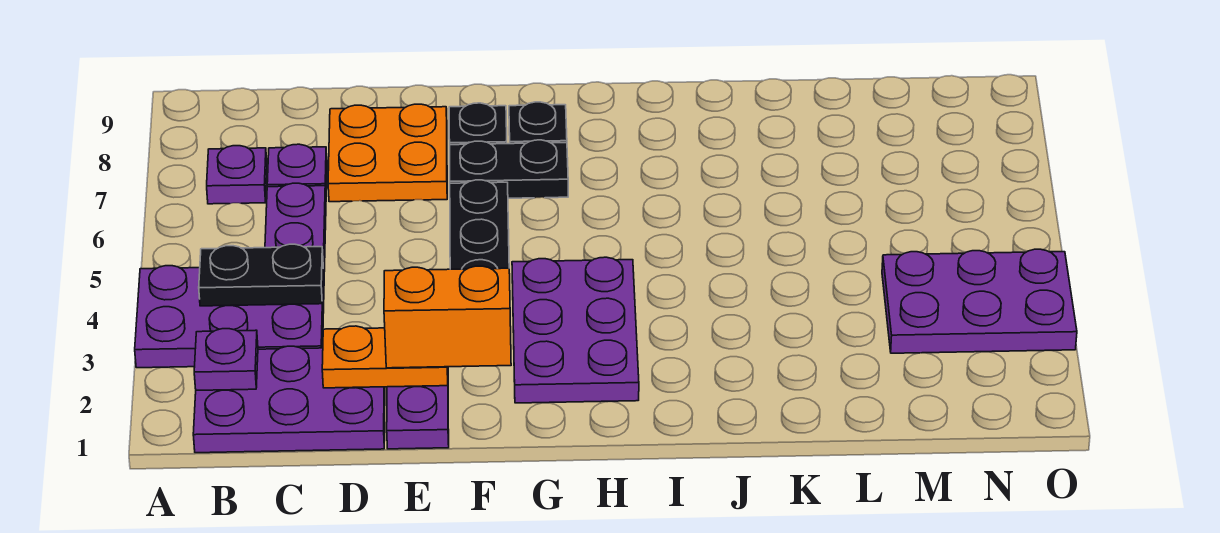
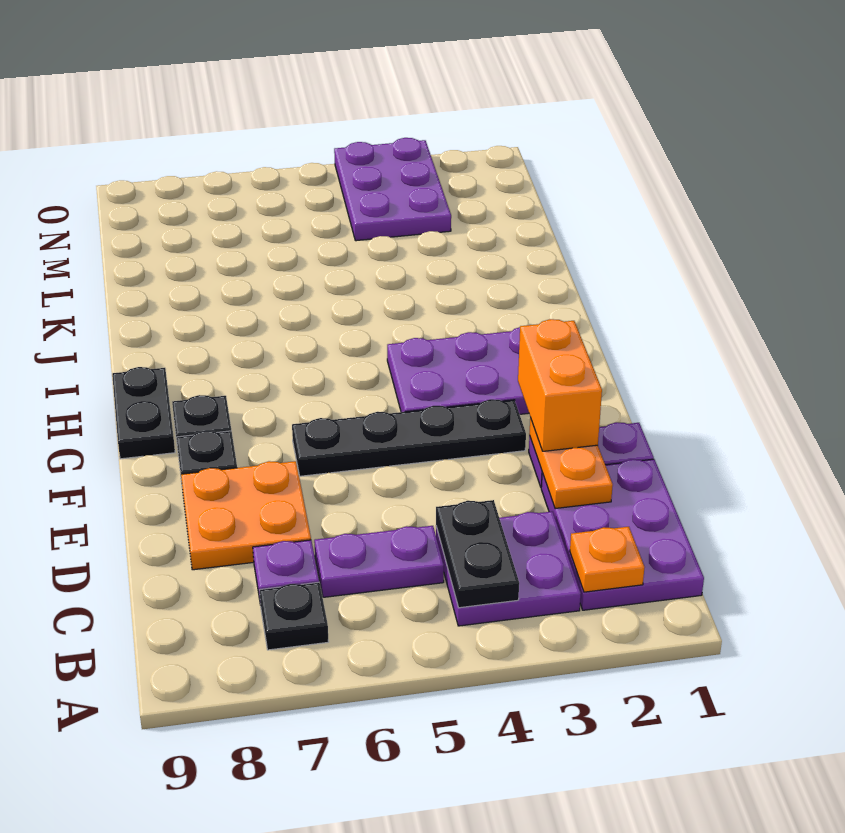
purple plate A3:C4 level 1 -> purple plate B3:C4 level 1
purple plate B2 level 2 -> orange plate B2 level 2
purple plate B7 level 1 -> black plate B7 level 1
black plate F7:G7 level 1 -> black plate G9:H9 level 1

